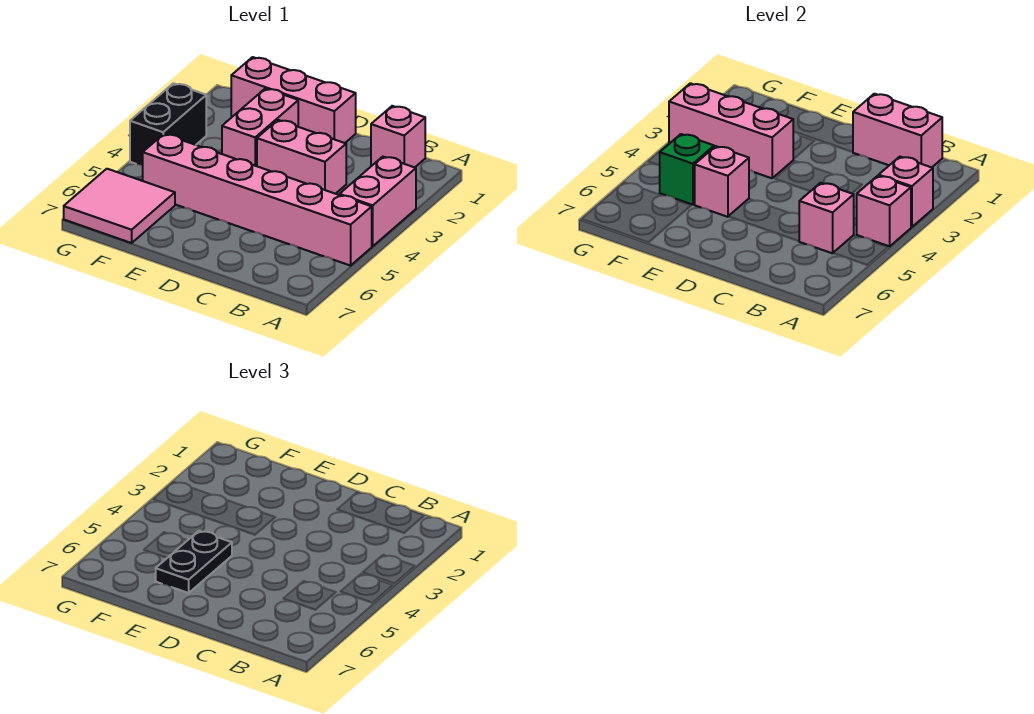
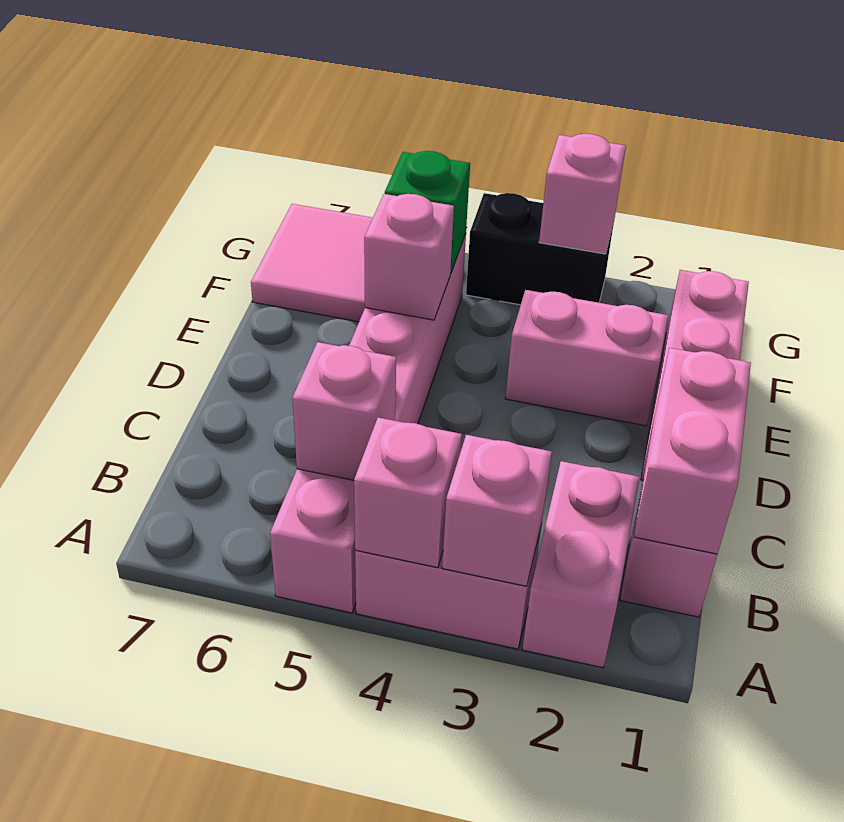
pink brick C3:D3 level 1 -> pink brick A2:B2 level 1
pink brick E3:G3 level 2 -> pink brick G3 level 2
black plate E5:E6 level 3 -> none

